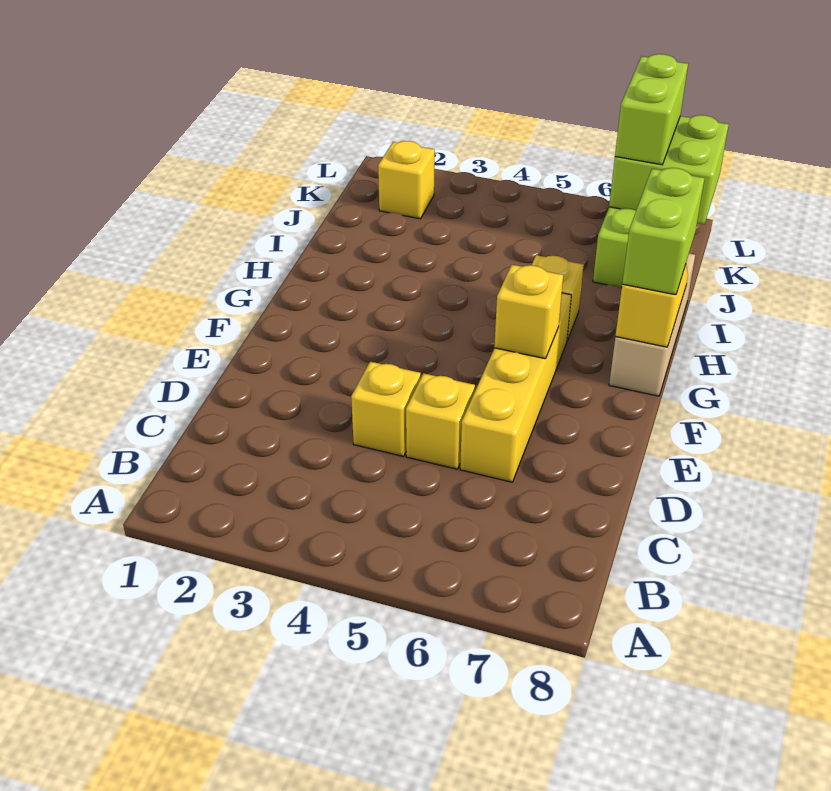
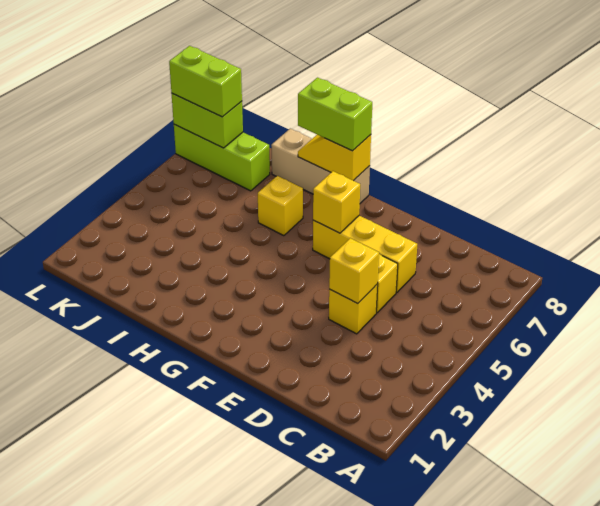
yellow brick D6:G6 level 1 -> yellow brick D6:F6 level 1
yellow brick K2 level 1 -> yellow brick D4 level 2
lime brick K7:L8 level 2 -> lime brick K7:L7 level 2

